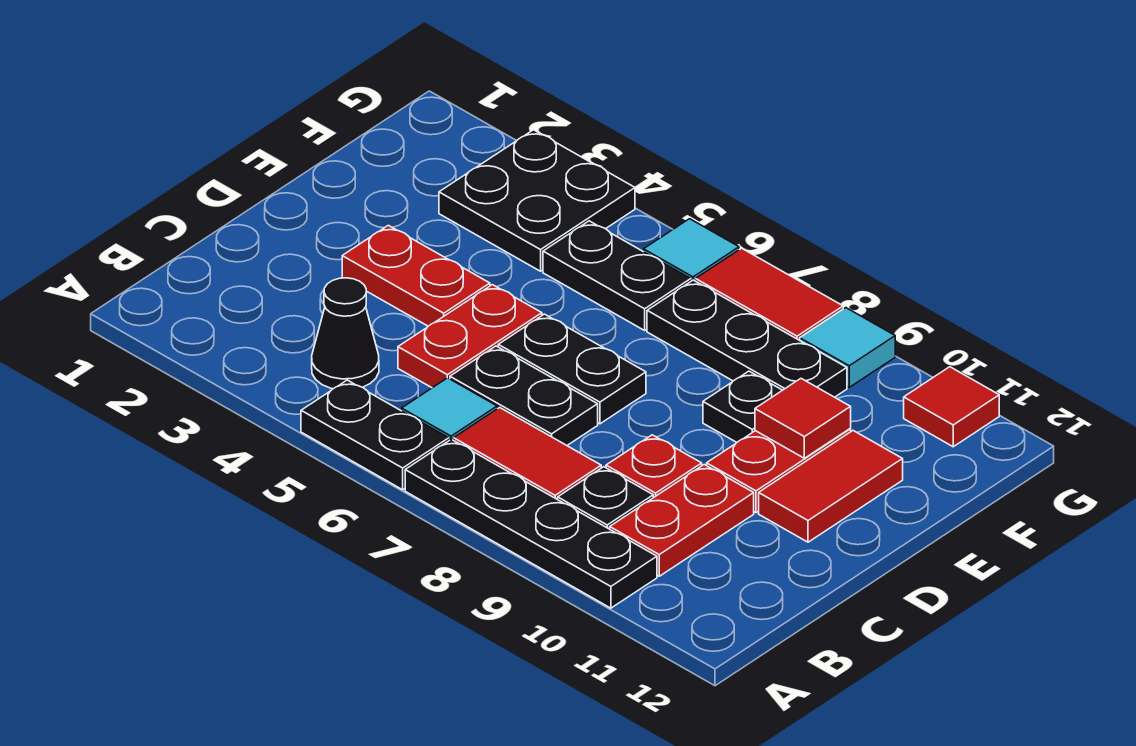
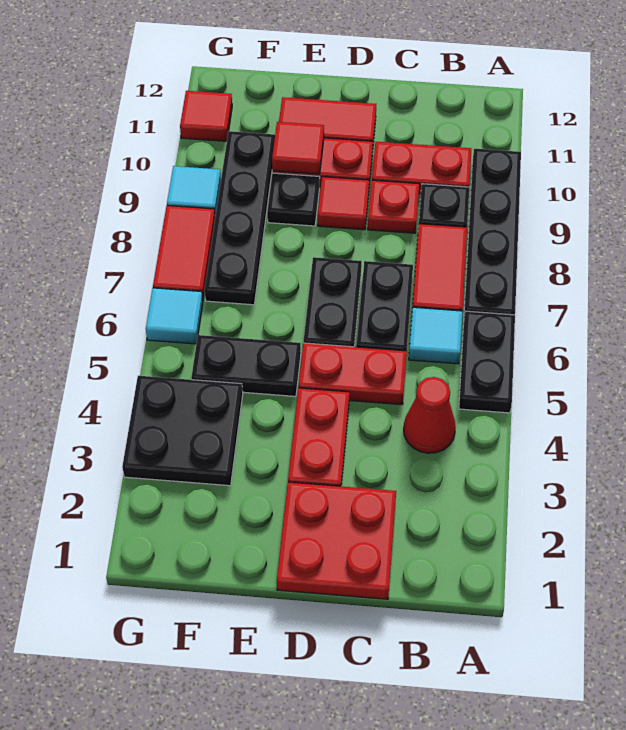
black cone B4 level 1 -> red cone B4 level 1
none -> red plate C1:D2 level 1
none -> red tile D9 level 1
black plate F5:F6 level 1 -> black plate E5:F5 level 1
black plate F7:F9 level 1 -> black plate F7:F10 level 1

